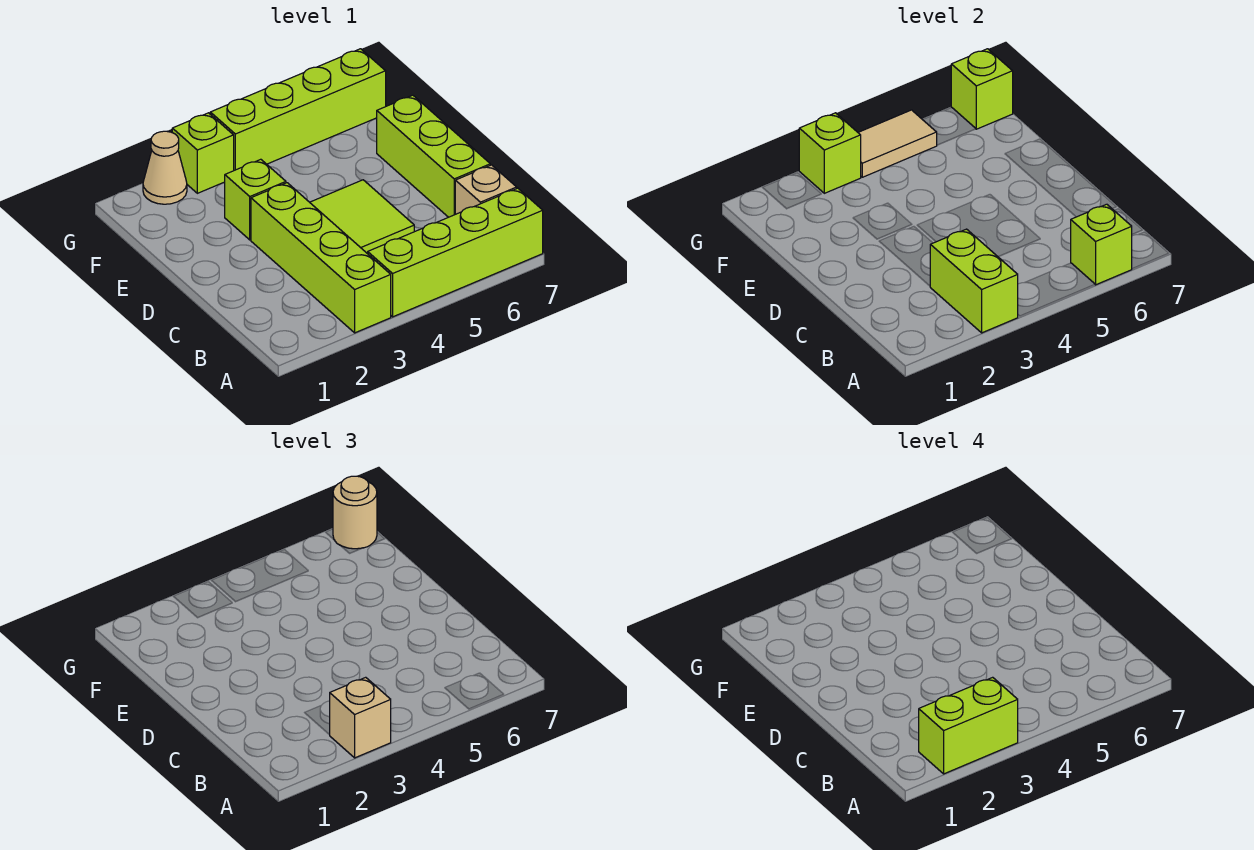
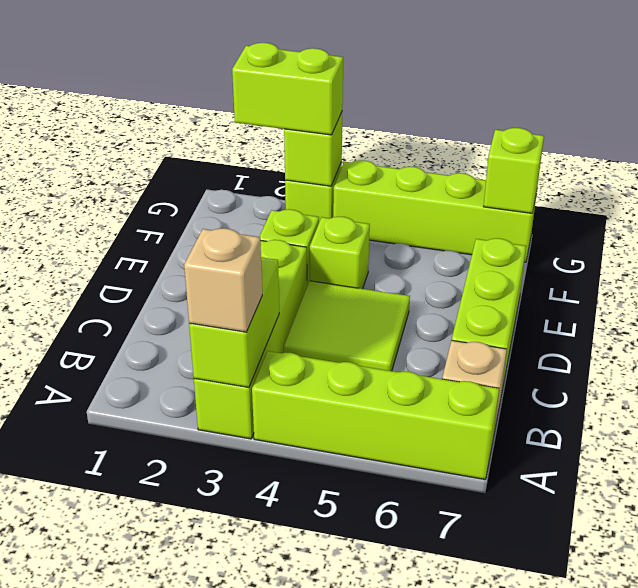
lime brick A2:A3 level 4 -> lime brick G2:G3 level 3
lime brick A6 level 2 -> lime brick E4 level 1
tan cone G2 level 1 -> none
tan tile G4:G5 level 2 -> none
tan round brick G7 level 3 -> none

